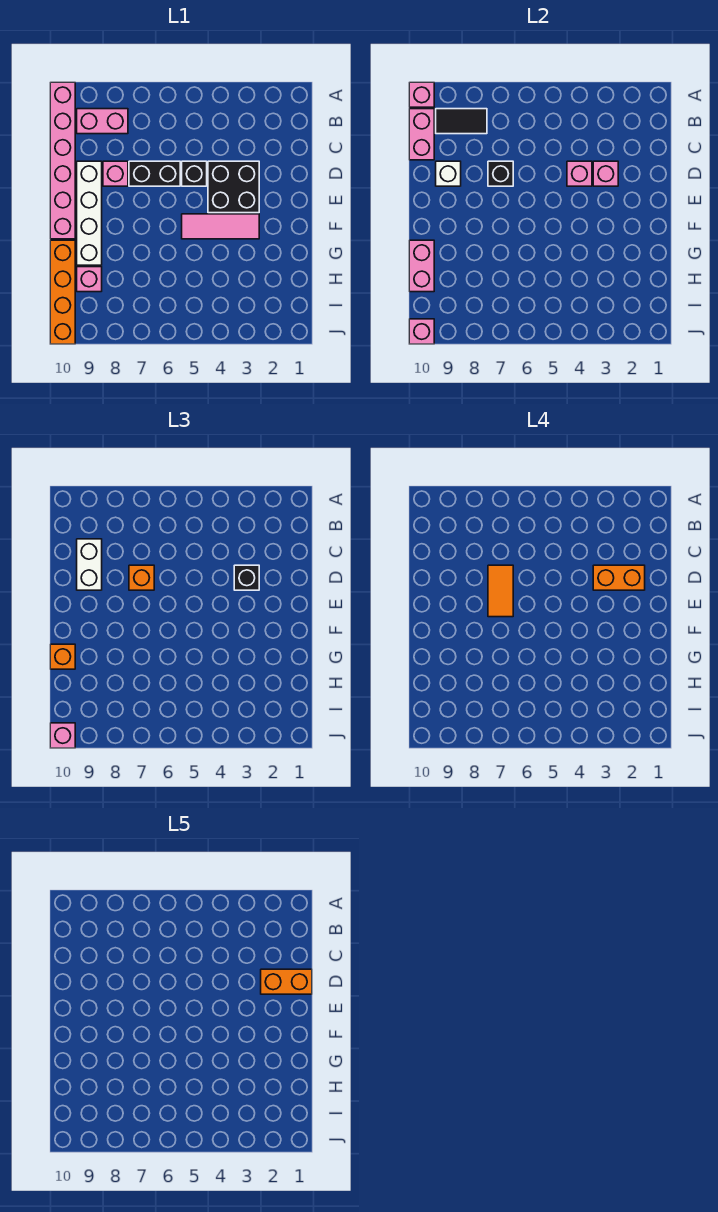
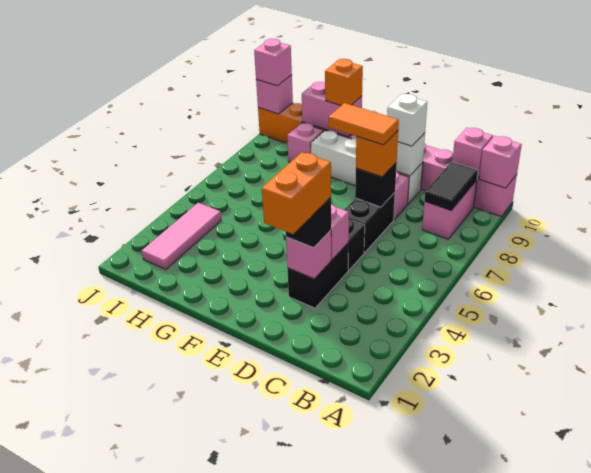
pink brick B10:C10 level 2 -> pink brick B10 level 2
white brick C9:D9 level 3 -> white brick D9 level 3
orange brick D1:D2 level 5 -> none
black brick D3:E4 level 1 -> black brick D3:D4 level 1
pink tile F3:F5 level 1 -> pink tile I2:I4 level 1

